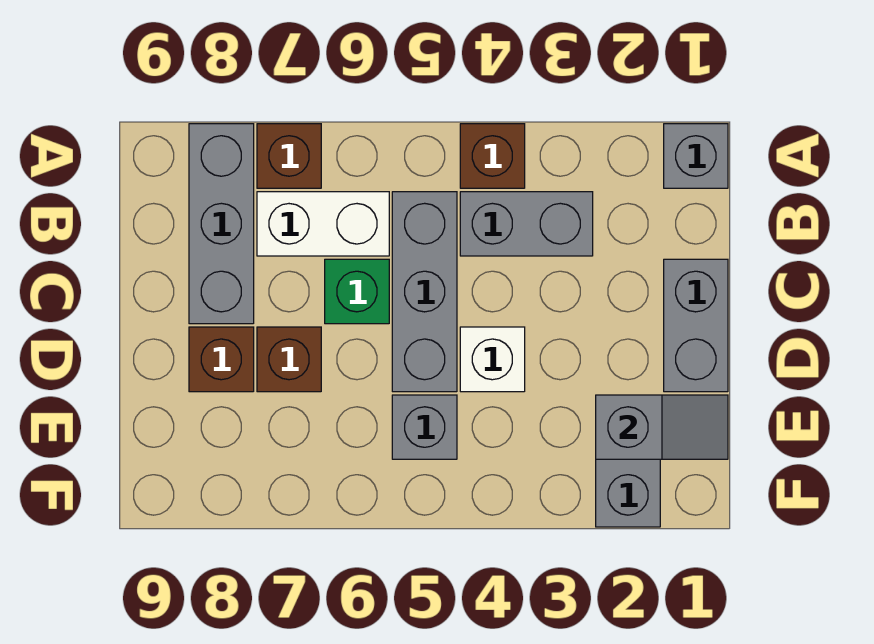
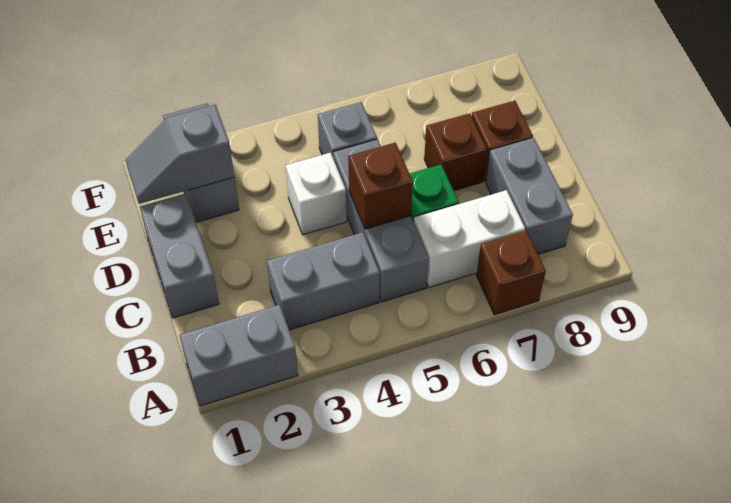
grey brick A1 level 1 -> grey brick A1:A2 level 1
brown brick A4 level 1 -> brown brick C5 level 2
grey brick A8:C8 level 1 -> grey brick B8:C8 level 1

